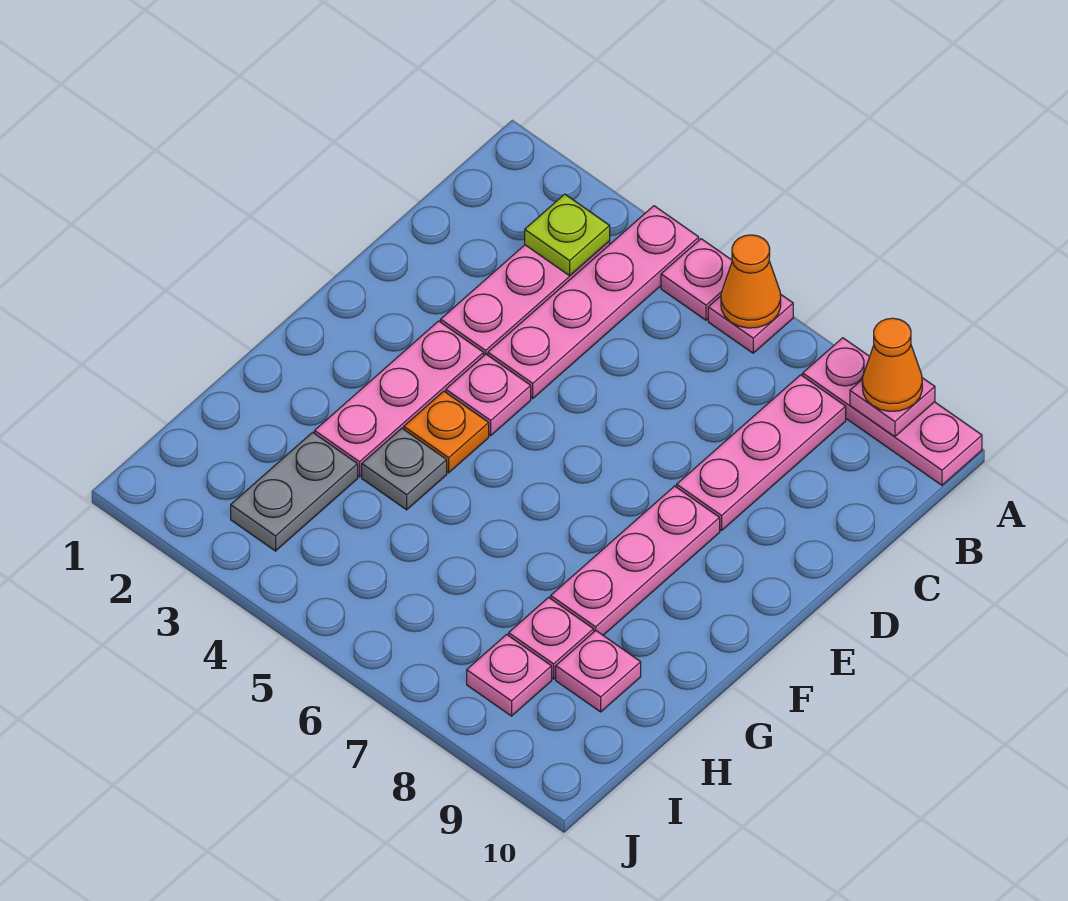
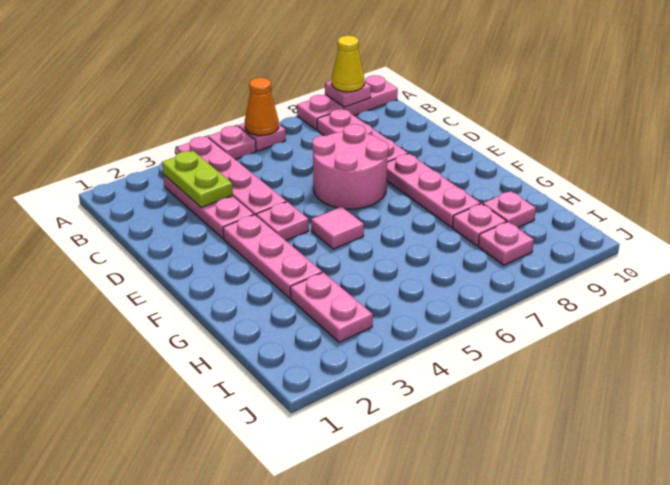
orange cone A9 level 3 -> yellow cone A9 level 3
lime plate B3 level 2 -> lime plate B3:C3 level 2
none -> pink round brick D6:E7 level 1
orange plate F4 level 1 -> none
none -> pink tile F5 level 1
grey plate G4 level 1 -> none
grey plate H3:I3 level 1 -> pink plate H3:I3 level 1

